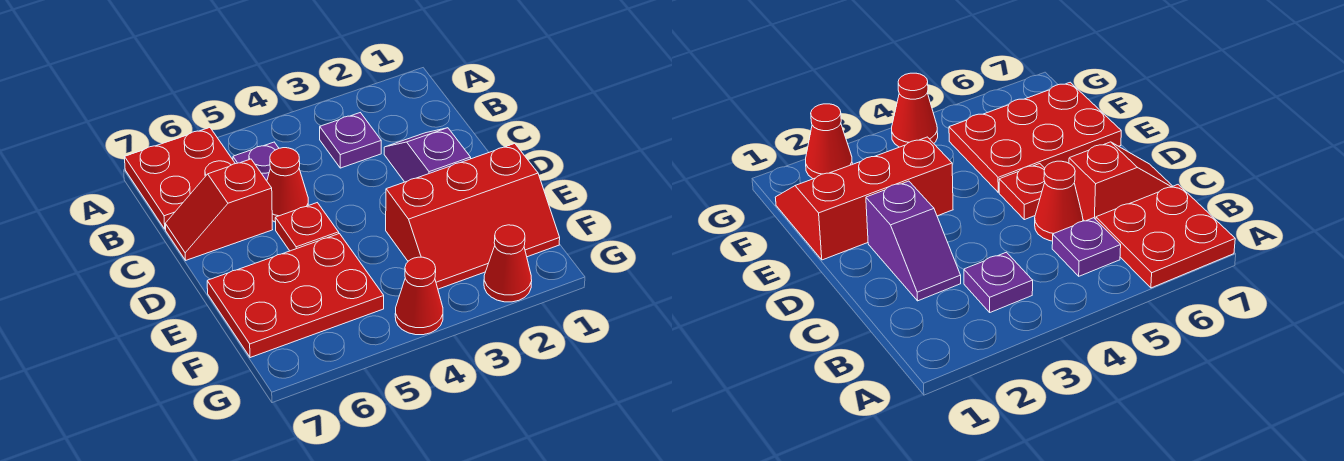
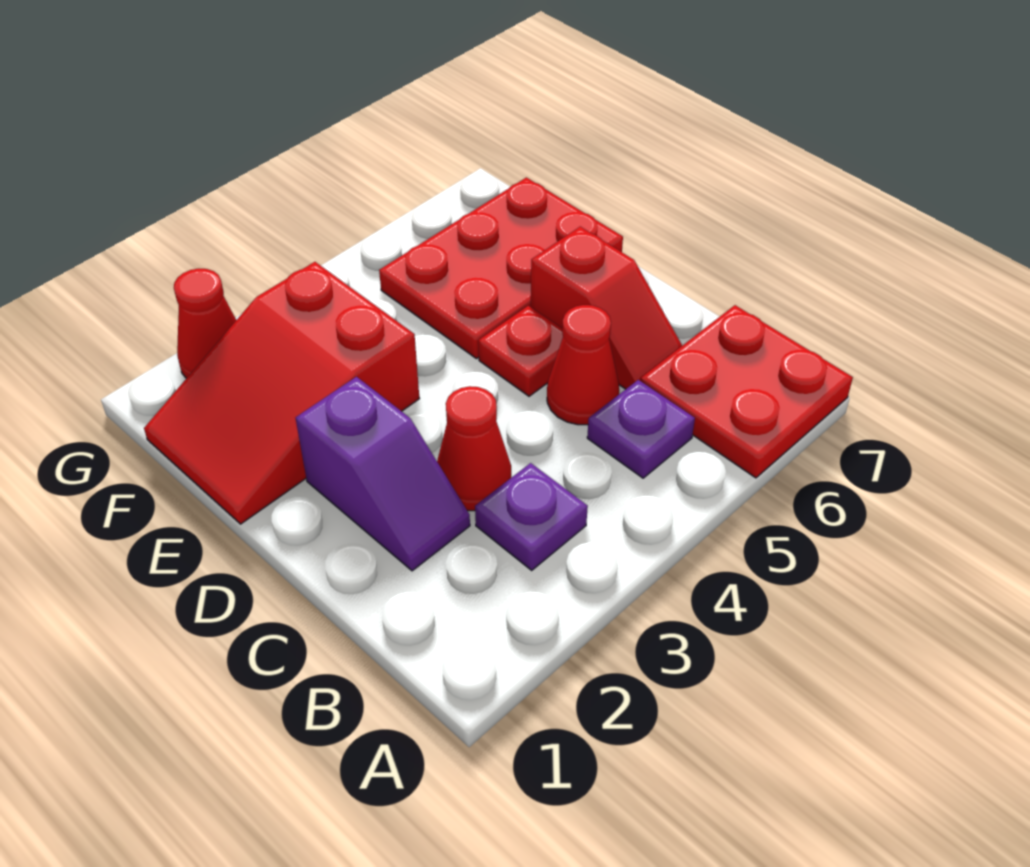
red slope C6:C7 level 1 top 6 -> red slope C6:D6 level 1 top D
red slope E1:F3 level 1 top E -> red slope E1:F3 level 1 top 3
red cone G4 level 1 -> red cone C3 level 1

